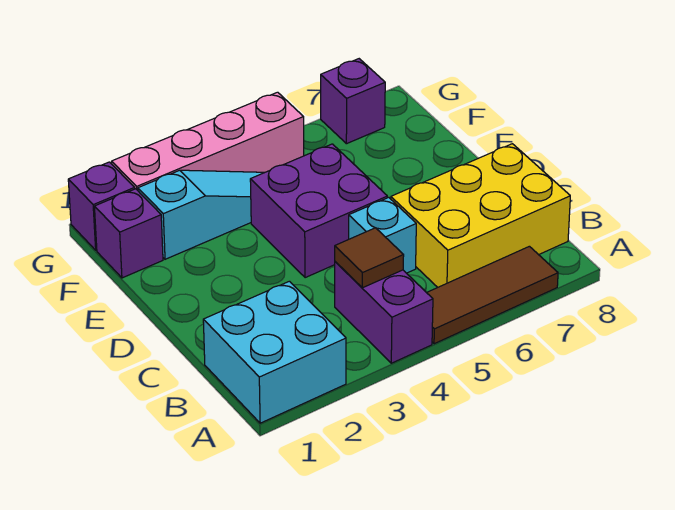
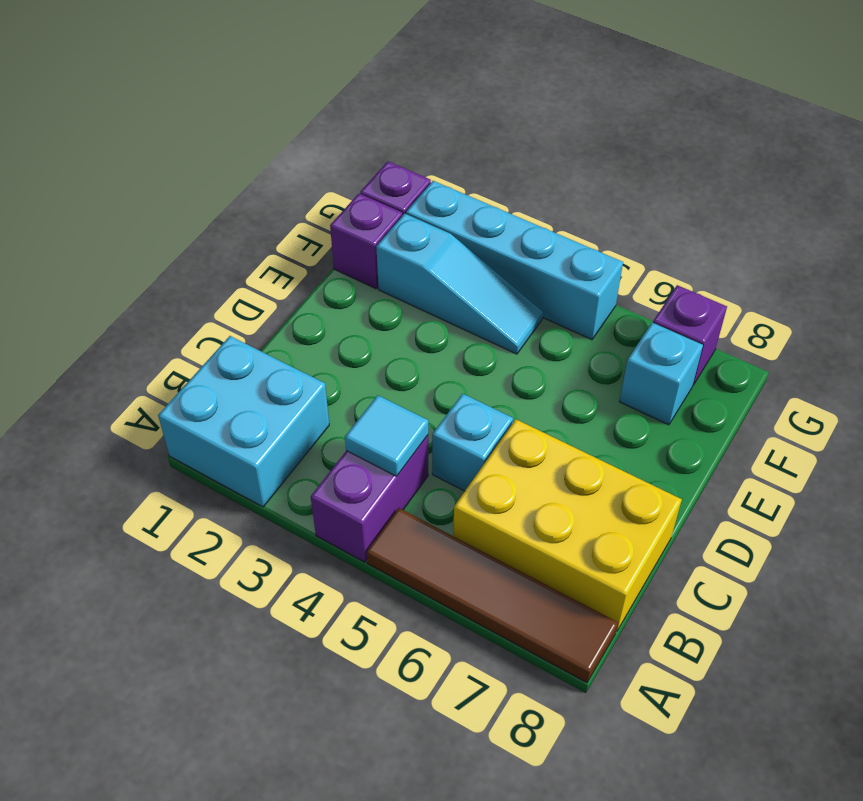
brown tile A5:A7 level 1 -> brown tile A5:A8 level 1
brown tile B4 level 2 -> cyan tile B4 level 2
purple brick D4:E5 level 1 -> none
none -> cyan brick F7 level 1
pink brick G2:G5 level 1 -> cyan brick G2:G5 level 1

